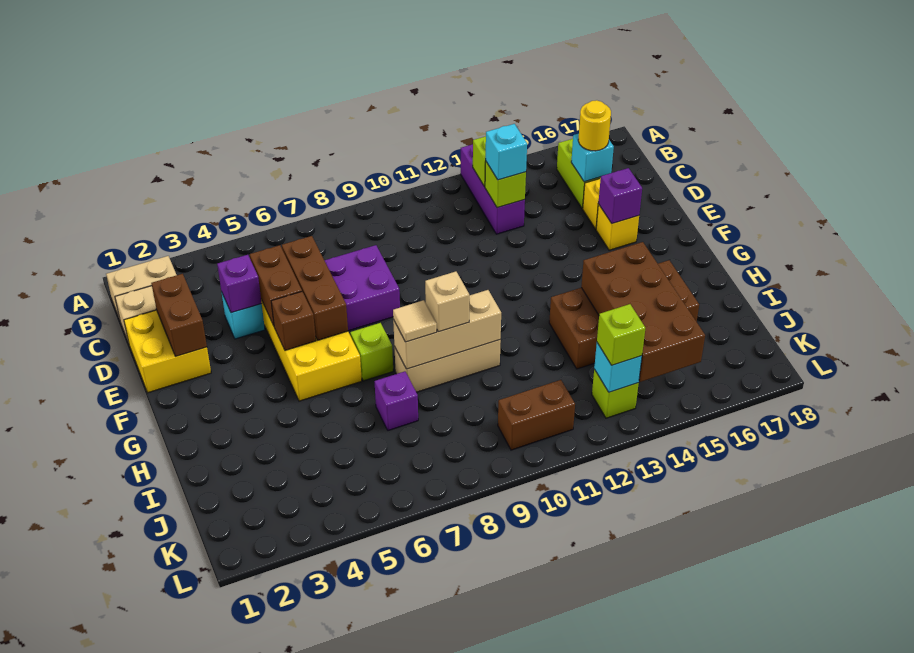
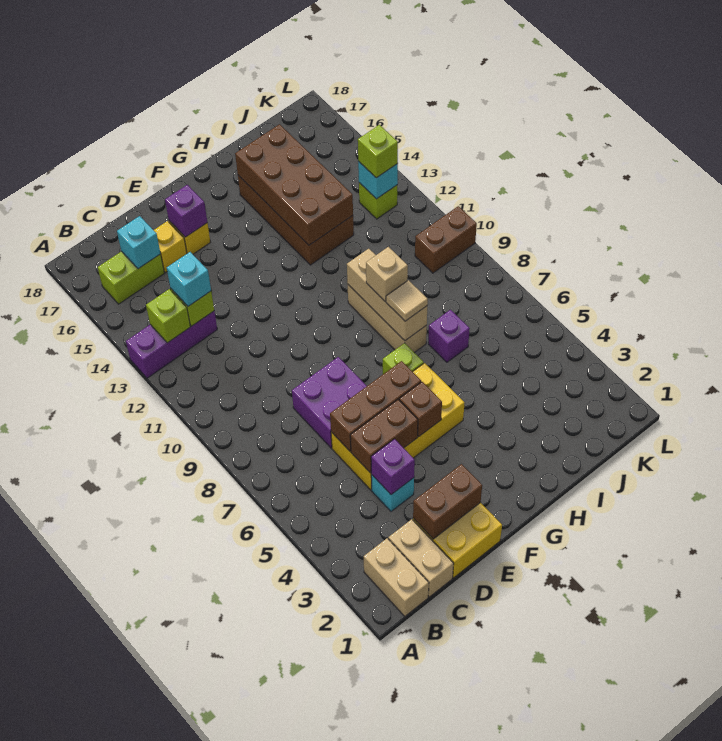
yellow round brick C16 level 3 -> none
brown brick H14:K15 level 2 -> brown brick H13:I16 level 2
brown brick K10:K11 level 1 -> brown brick K10:L10 level 1

